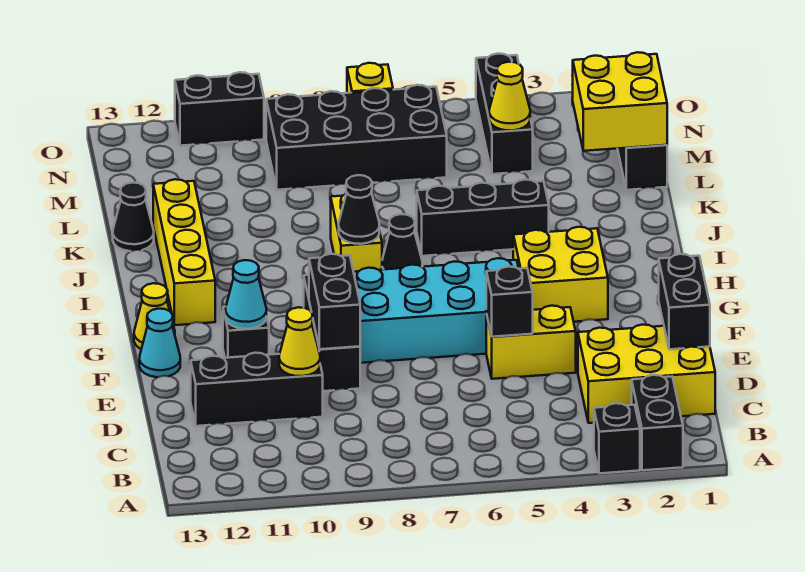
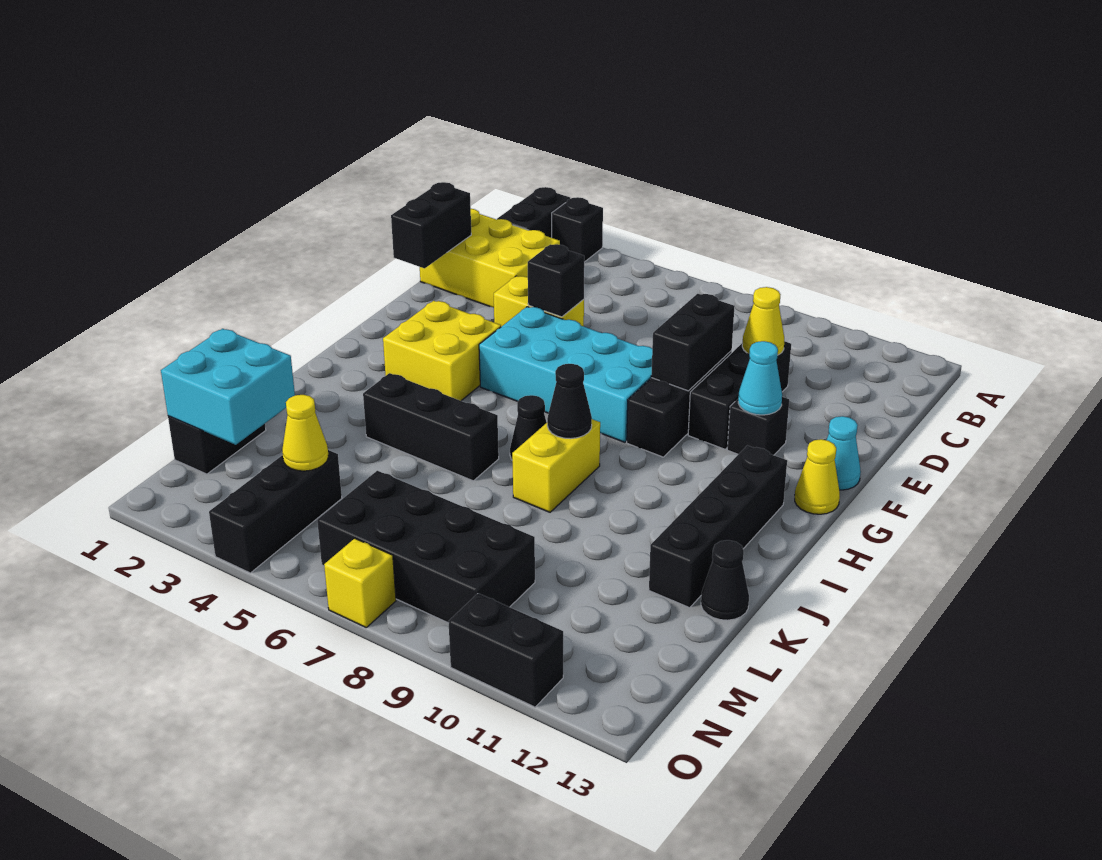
black brick D10:D12 level 1 -> black brick D10:F10 level 1
yellow brick H12:K12 level 1 -> black brick H12:K12 level 1
yellow brick L1:M2 level 2 -> cyan brick L1:M2 level 2

